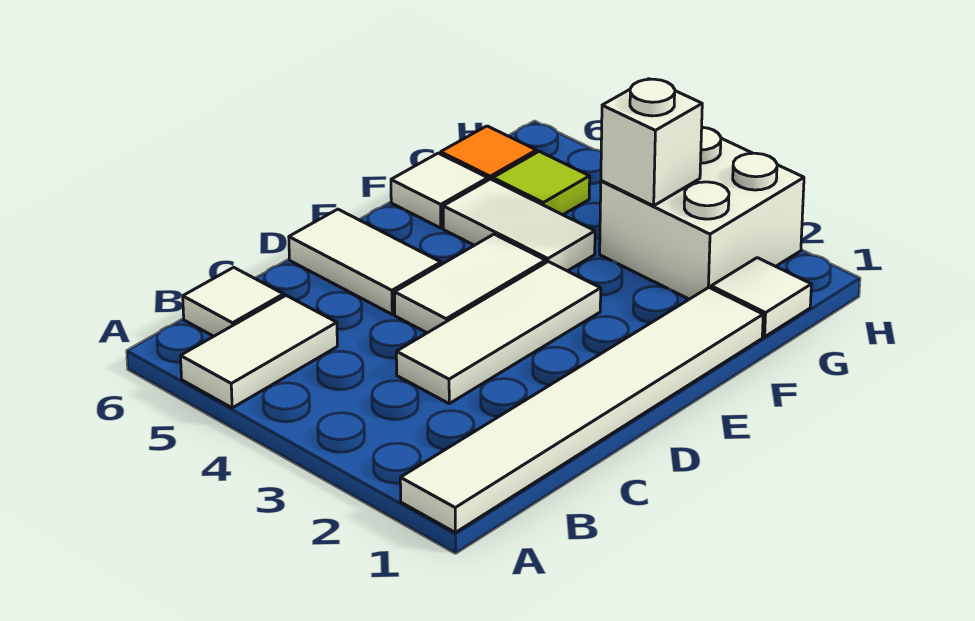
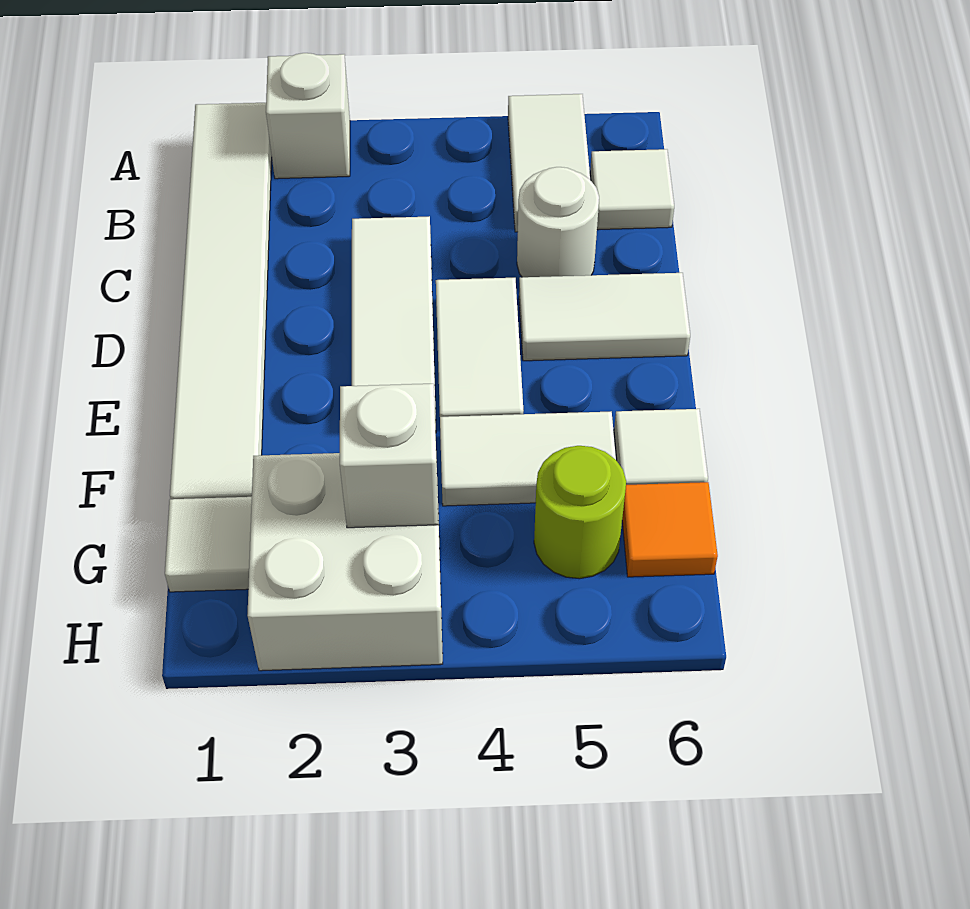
none -> white brick A2 level 1
none -> white round brick C5 level 1
lime tile G5 level 1 -> lime round brick G5 level 1

